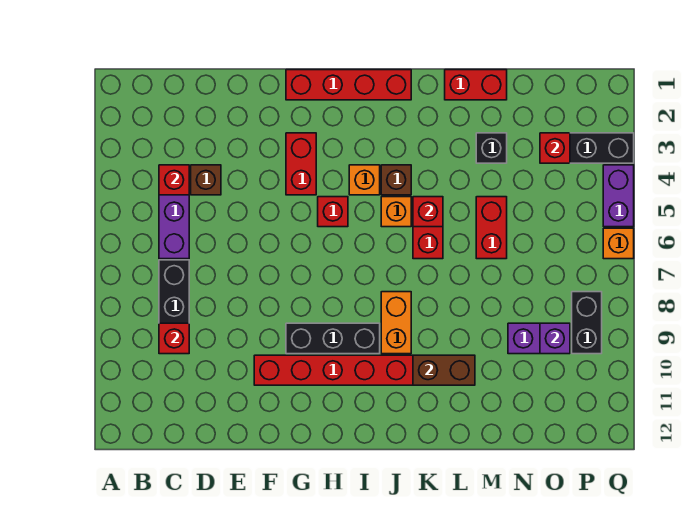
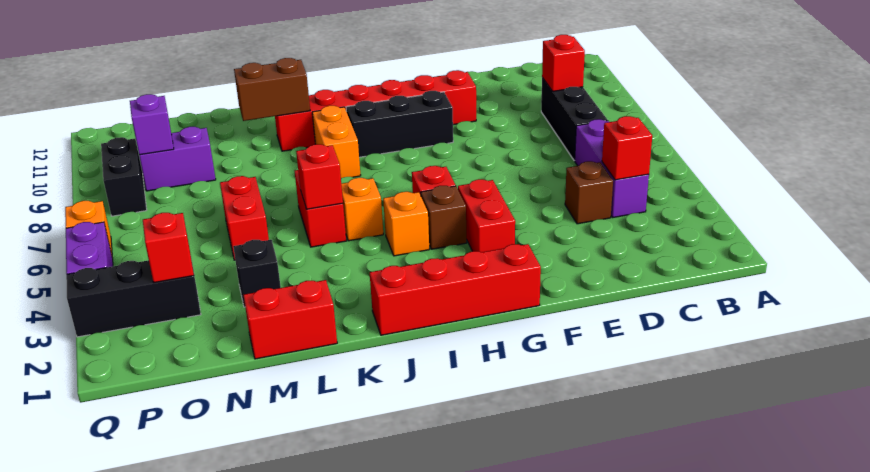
brown brick J4 level 1 -> brown brick H4 level 1

